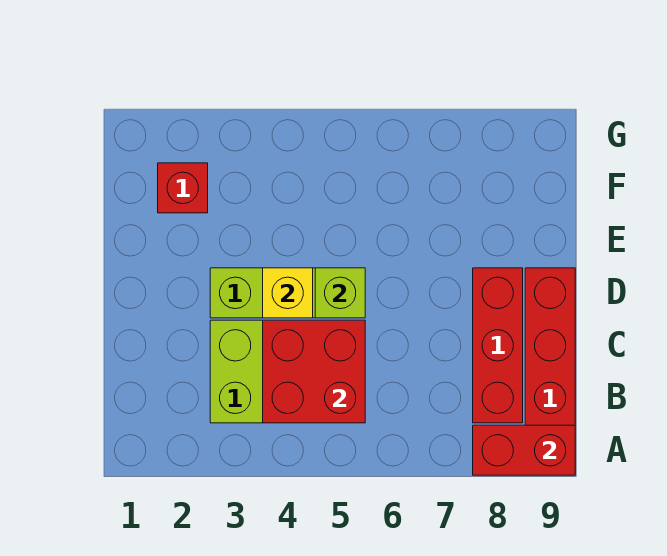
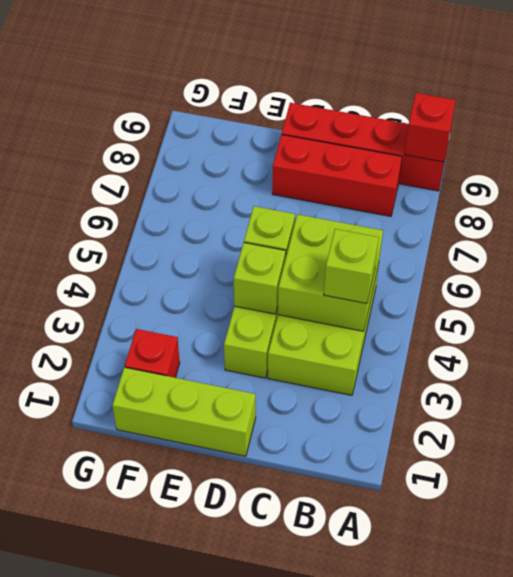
red brick A8:A9 level 2 -> red brick A9 level 2
red brick B4:C5 level 2 -> lime brick B4:C5 level 2
none -> lime brick B4 level 3
none -> lime brick D1:F1 level 1
yellow brick D4 level 2 -> lime brick D4 level 2

